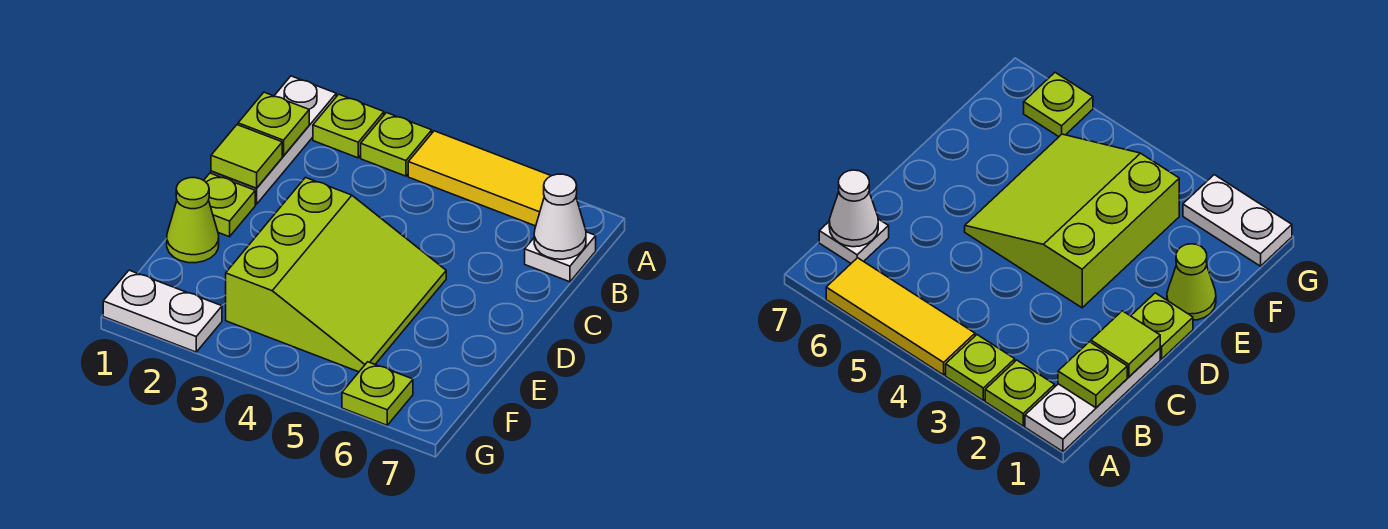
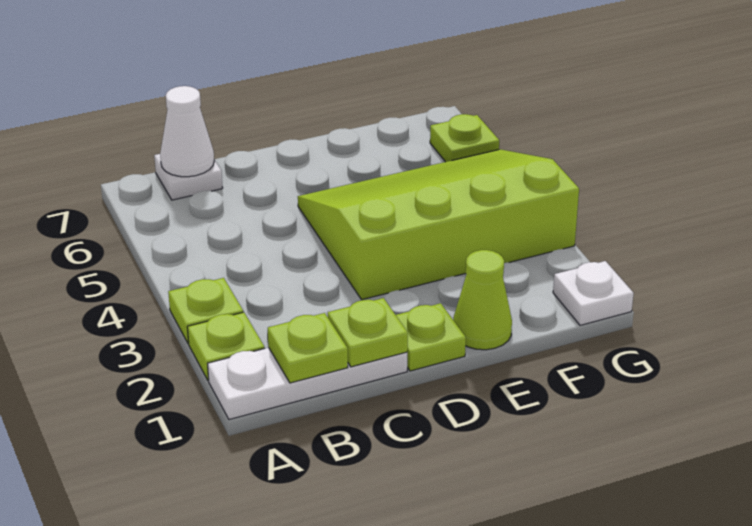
yellow tile A4:A6 level 1 -> none
lime tile C1 level 2 -> lime plate C1 level 2
lime slope D3:F5 level 1 top 3 -> lime slope D3:G5 level 1 top 3
white plate G1:G2 level 1 -> white plate G1 level 1

